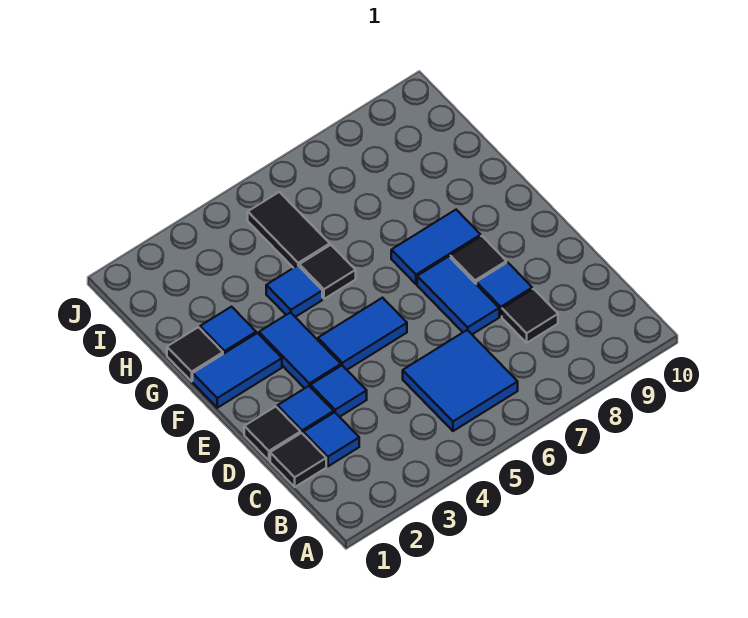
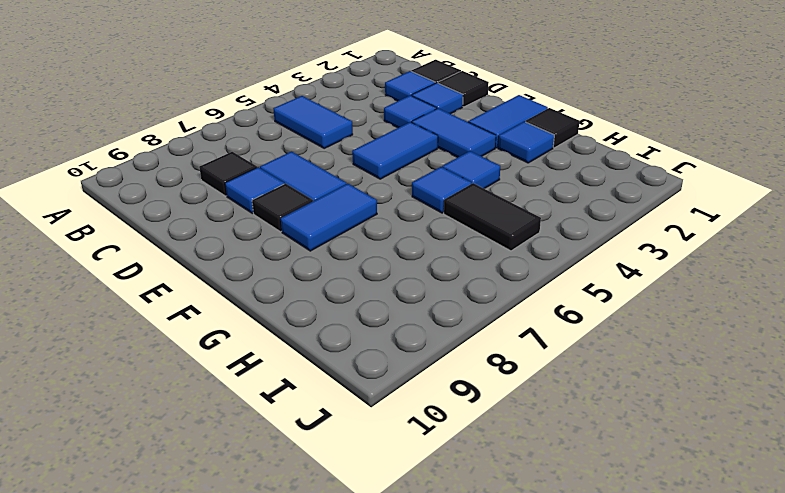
blue tile B5:C6 level 1 -> blue tile B5:C5 level 1
black tile G5 level 1 -> blue tile G5 level 1

